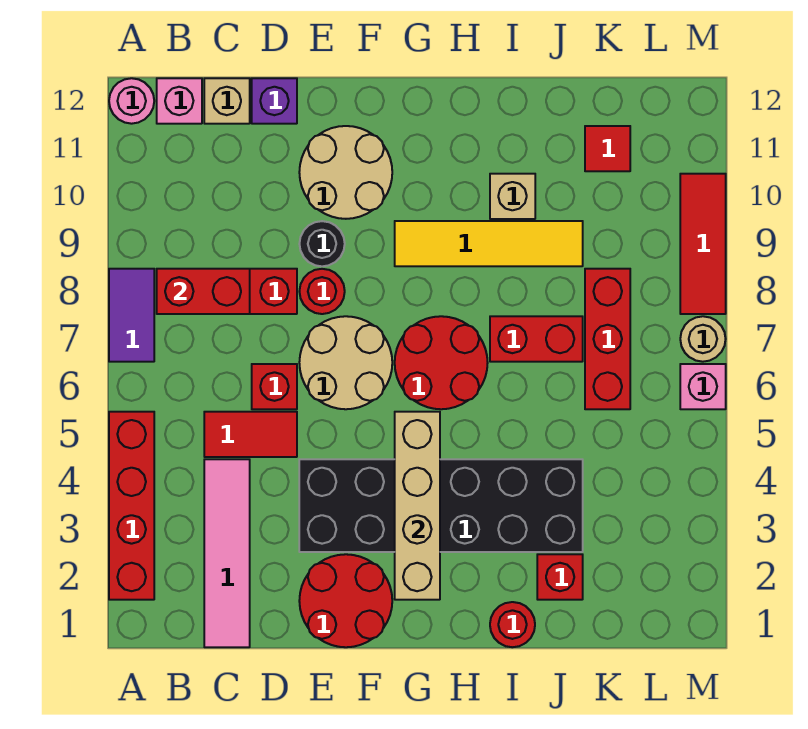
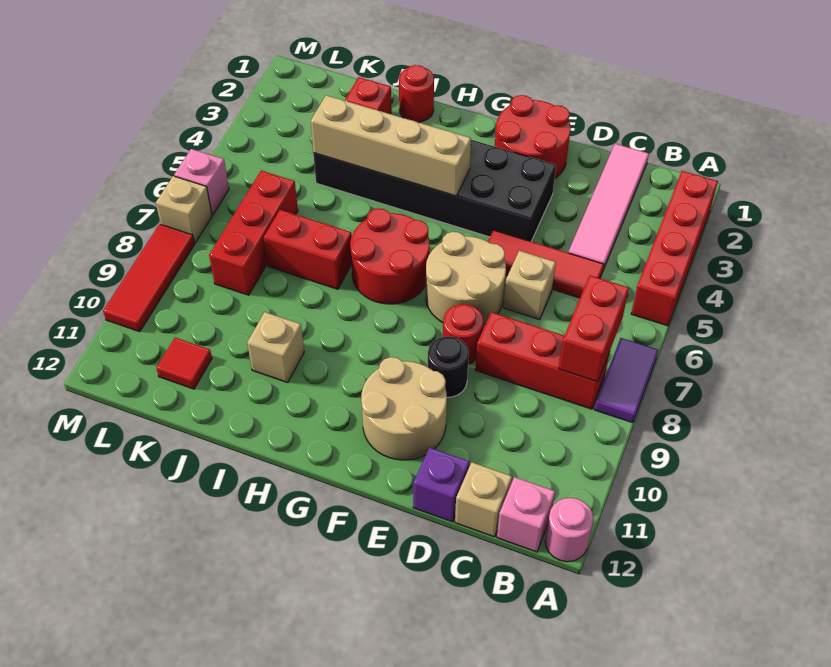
red brick B8:C8 level 2 -> red brick B7:B8 level 2
red tile C5:D5 level 1 -> red tile C5:E5 level 1
red brick D6 level 1 -> tan brick D6 level 1
tan brick G2:G5 level 2 -> tan brick G4:J4 level 2
yellow tile G9:J9 level 1 -> none
tan round brick M7 level 1 -> tan brick M7 level 1

